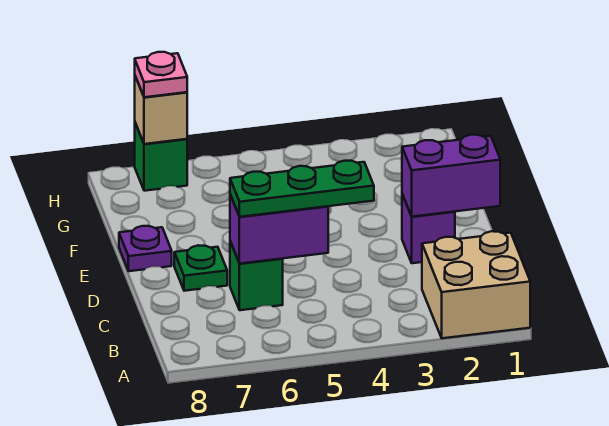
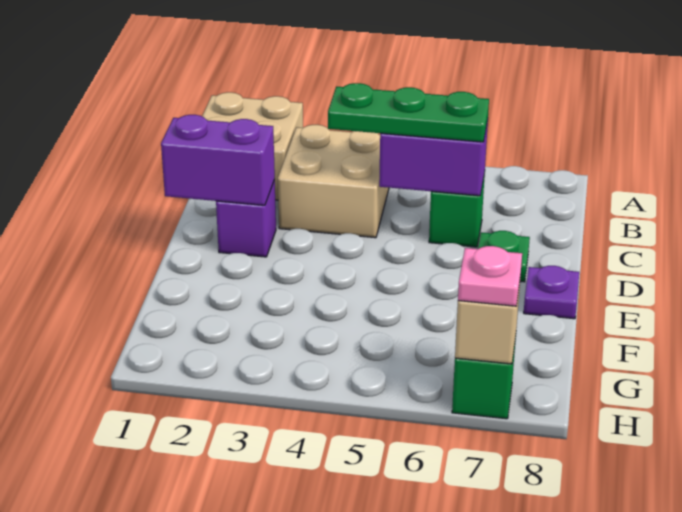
none -> tan brick B3:C4 level 1

